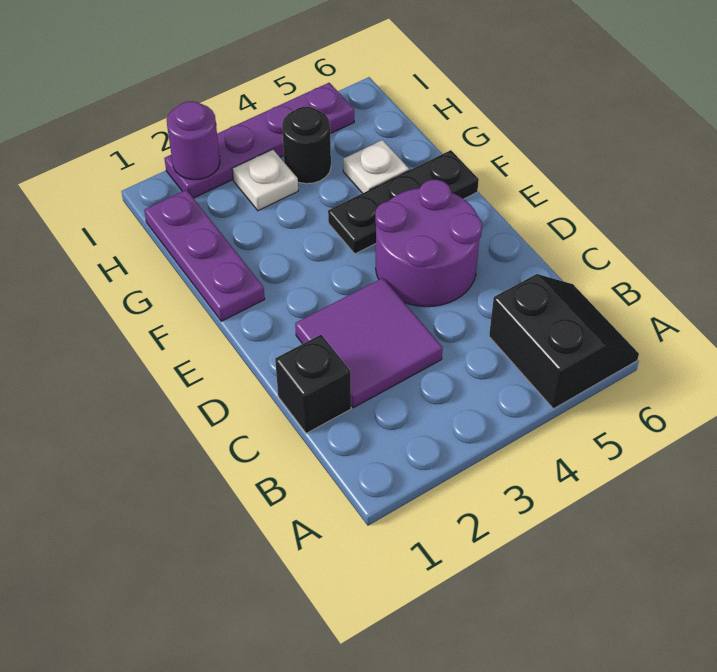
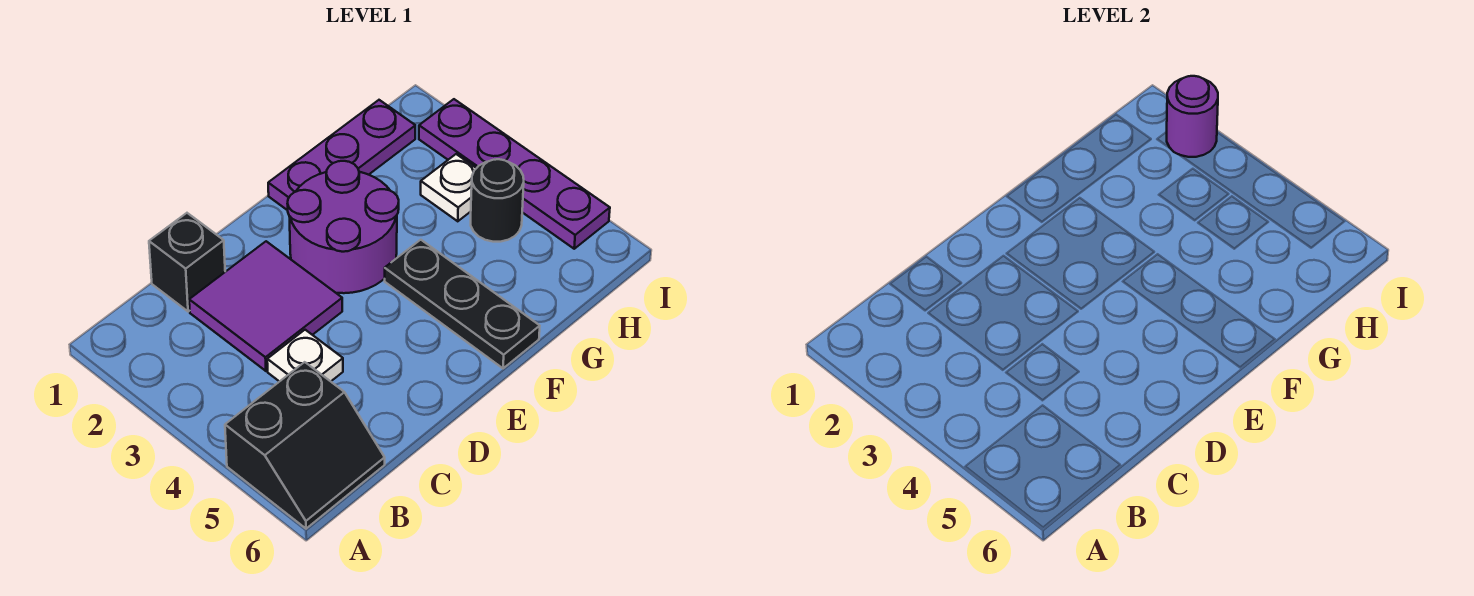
purple round brick D4:E5 level 1 -> purple round brick E2:F3 level 1
white plate G5 level 1 -> white plate C4 level 1

